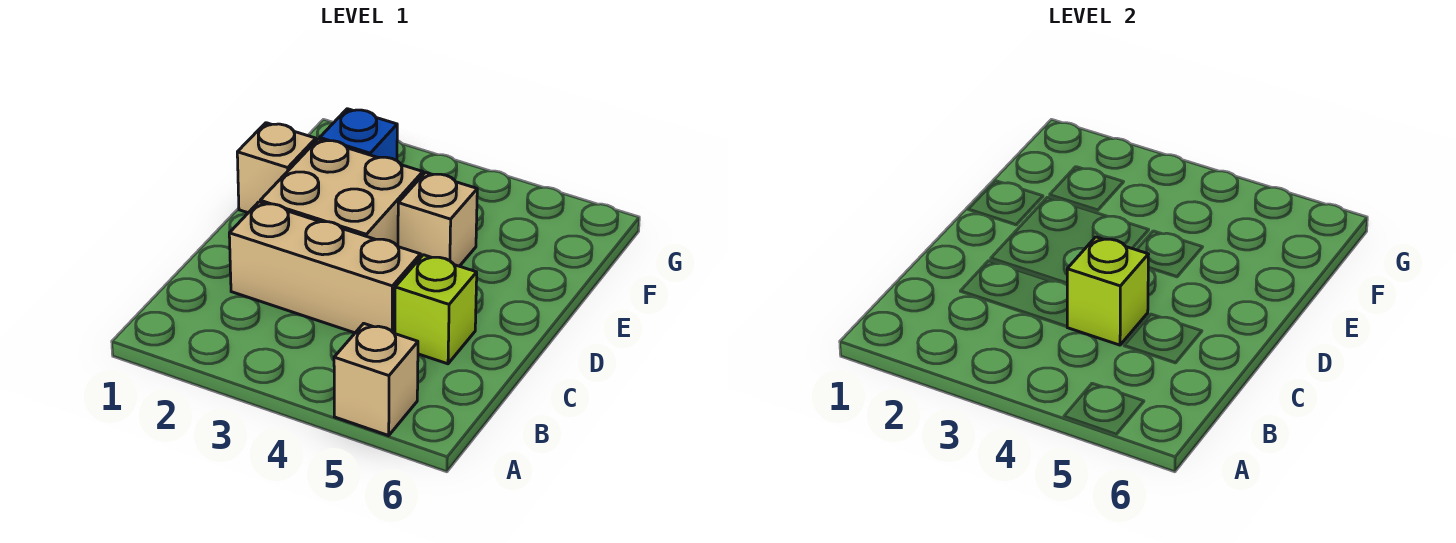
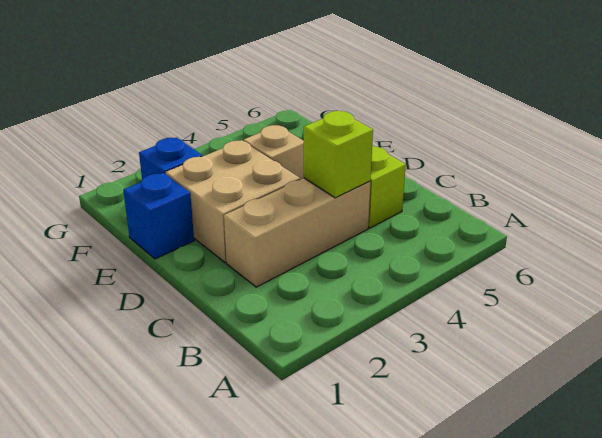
tan brick A5 level 1 -> none
tan brick E1 level 1 -> blue brick E1 level 1

